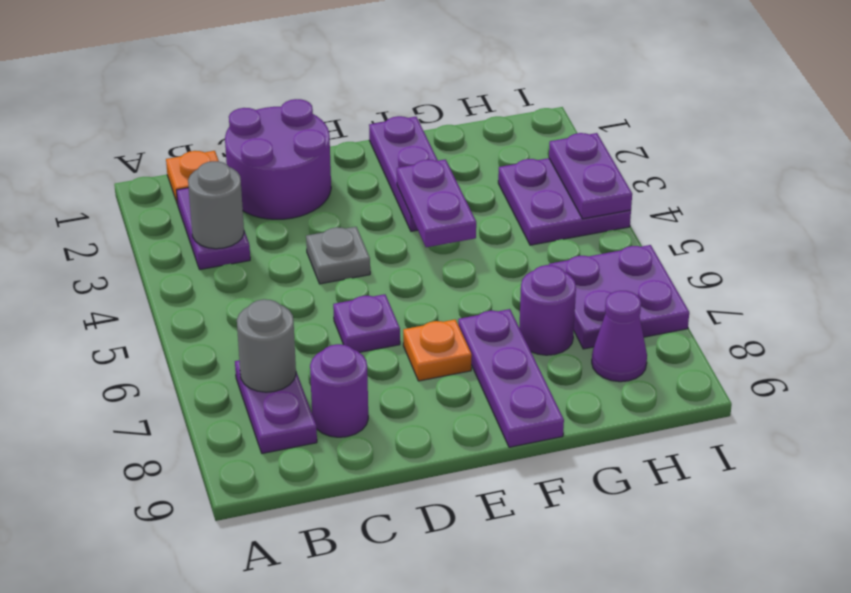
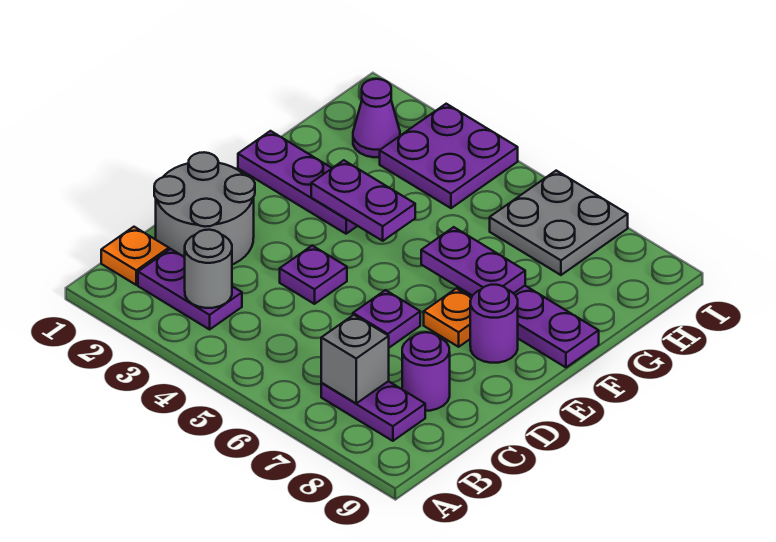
grey round brick B7 level 2 -> grey brick B7 level 2
purple round brick C1:D2 level 1 -> grey round brick C1:D2 level 1
grey plate D4 level 1 -> purple plate D4 level 1
purple round brick G7 level 1 -> purple round brick E8 level 1
purple plate H6:I7 level 1 -> grey plate H6:I7 level 1
purple cone H8 level 1 -> purple cone H2 level 1
purple plate I3:I4 level 2 -> purple plate F6:F7 level 2

